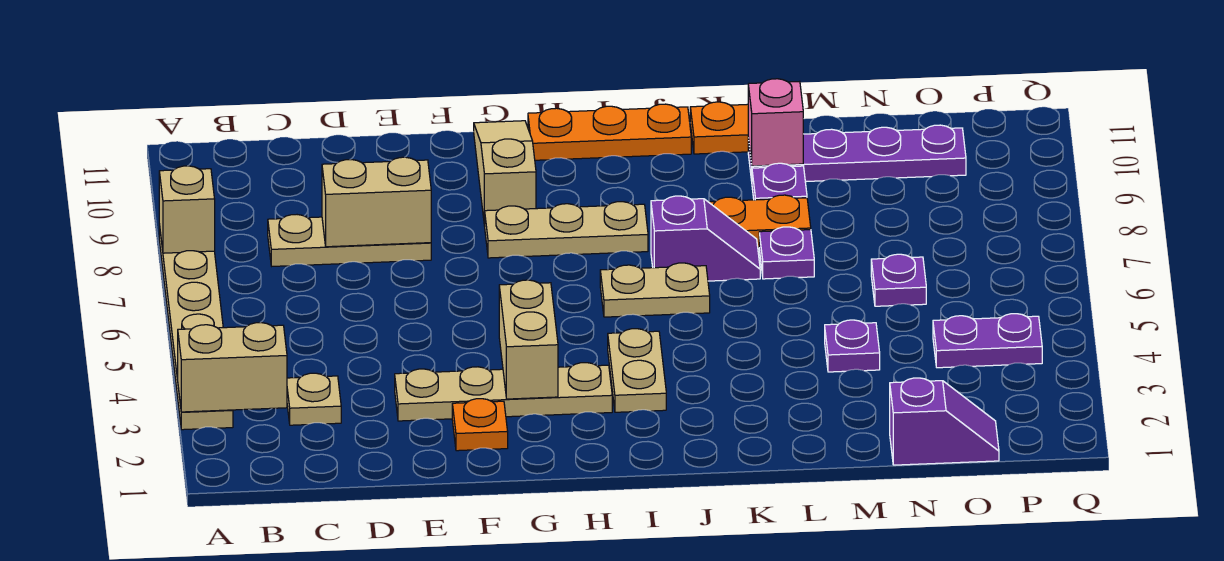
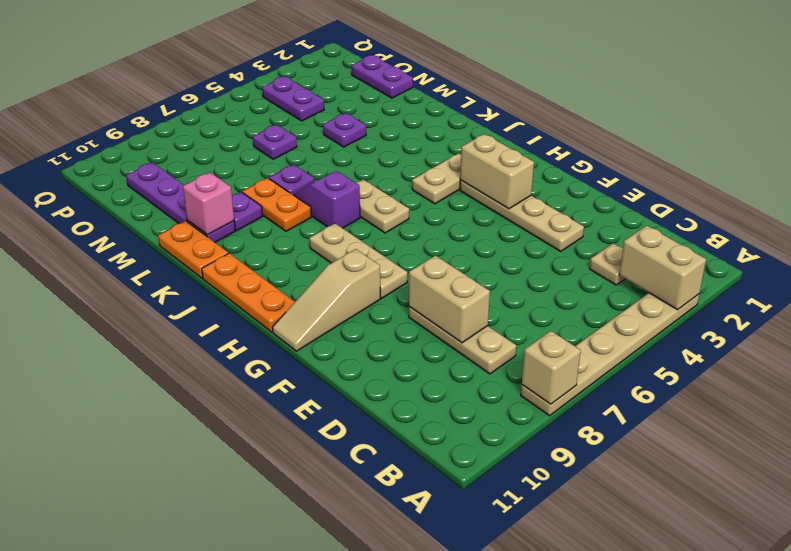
orange plate F2 level 1 -> none
tan brick G3:G4 level 2 -> tan brick G3:H3 level 2
purple slope N1:O1 level 1 top N -> purple plate N1:O1 level 1

